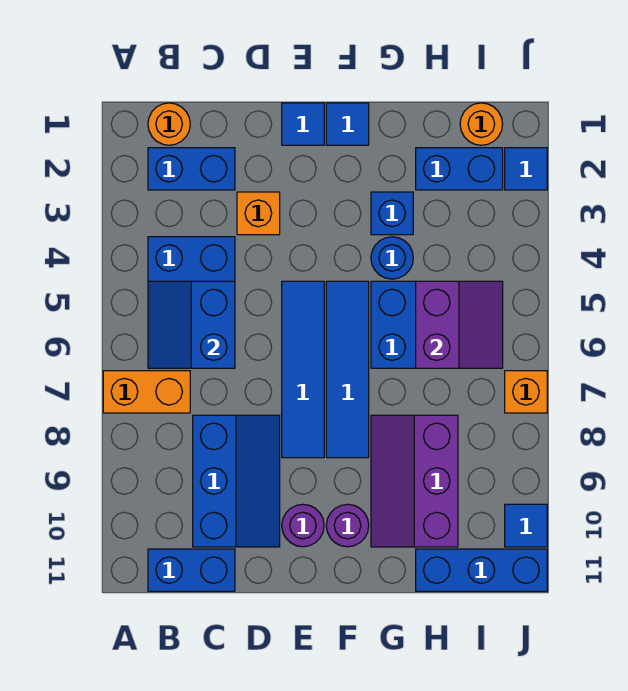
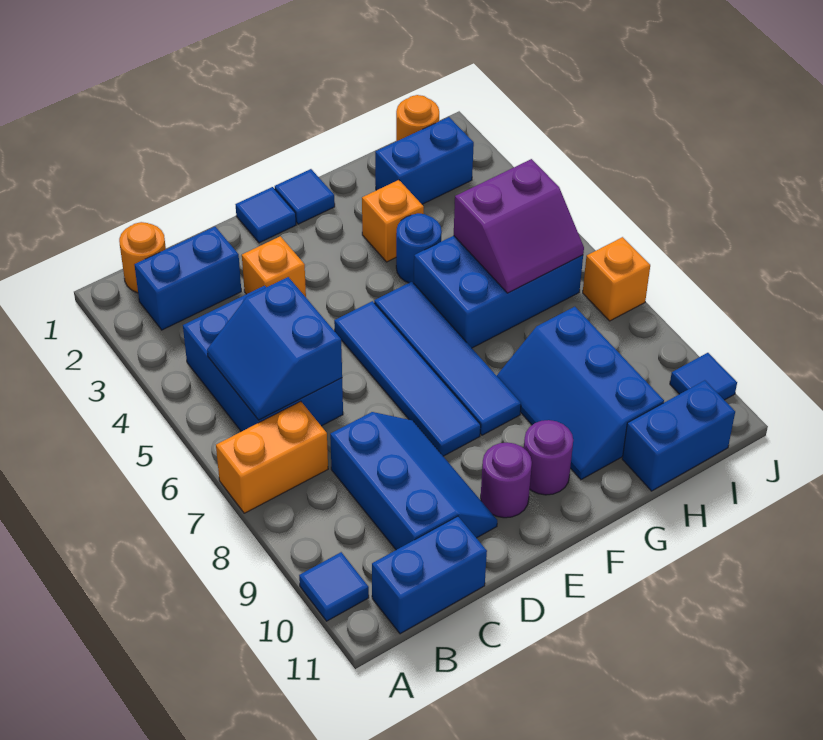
blue brick G3 level 1 -> orange brick G3 level 1
purple slope G8:H10 level 1 top H -> blue slope G8:H10 level 1 top H
purple slope H5:I6 level 2 top H -> purple slope H5:I6 level 2 top 5
blue brick H11:J11 level 1 -> blue brick H11:I11 level 1
blue tile J2 level 1 -> blue tile A10 level 1

